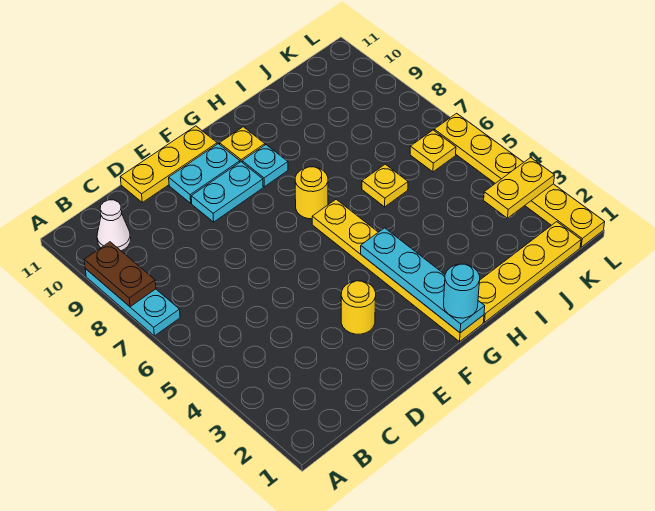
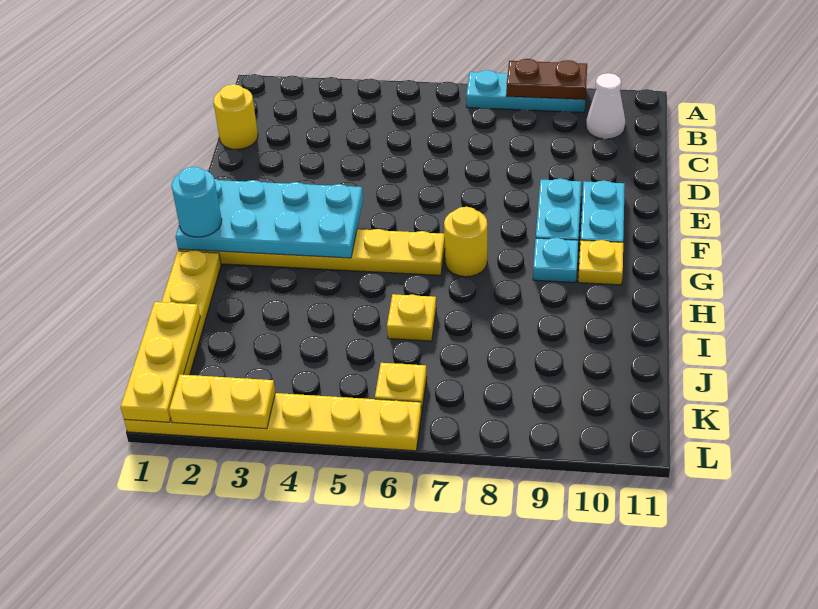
yellow plate D11:F11 level 1 -> yellow plate J1:L1 level 2
yellow round brick E3 level 1 -> yellow round brick C1 level 1
cyan plate G1:G4 level 2 -> cyan plate F1:G4 level 2
yellow plate K3:L3 level 2 -> yellow plate L2:L3 level 2

